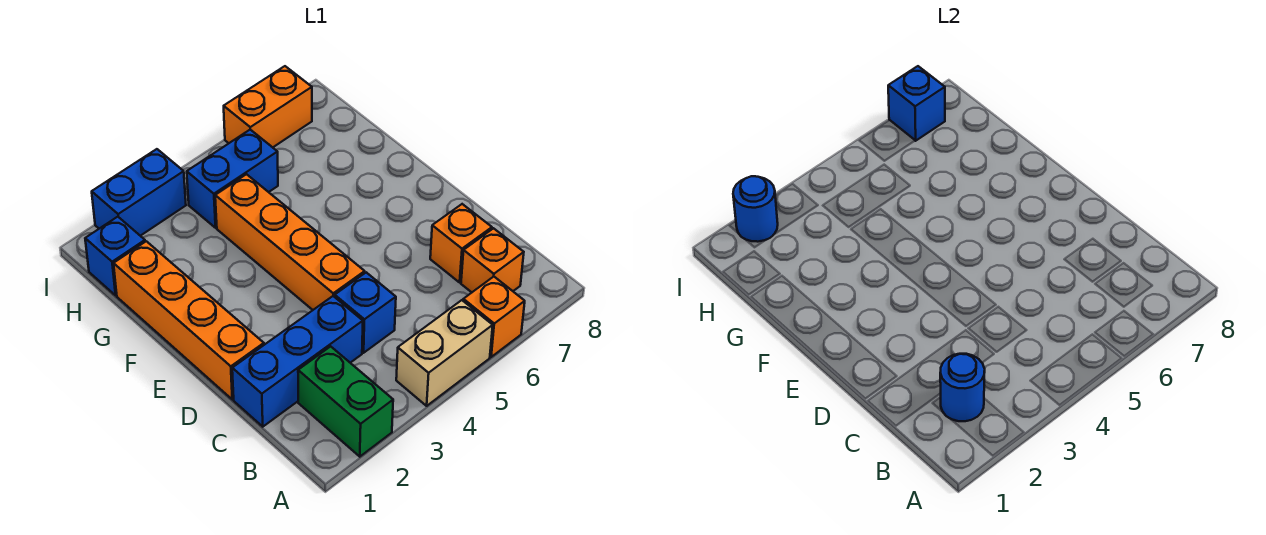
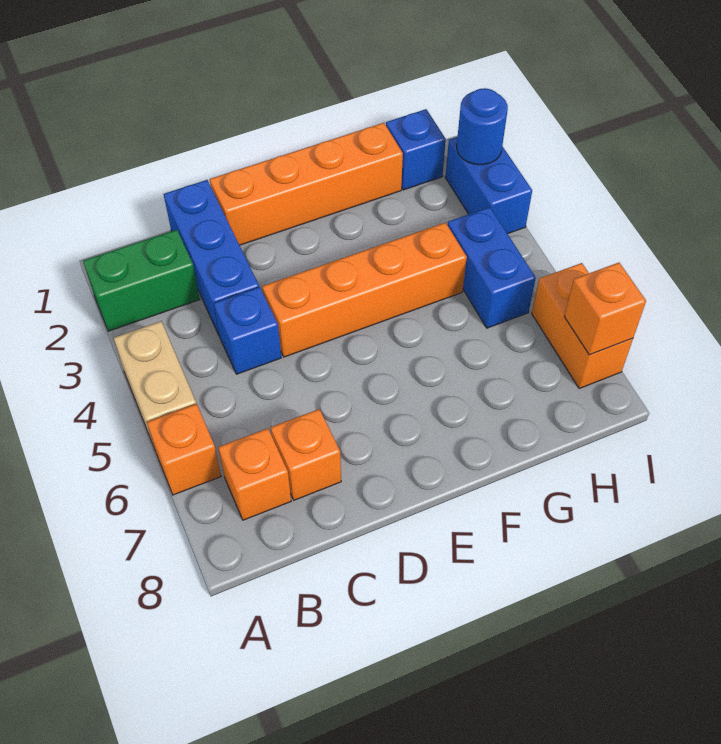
blue round brick B2 level 2 -> none
blue brick I7 level 2 -> orange brick I7 level 2

